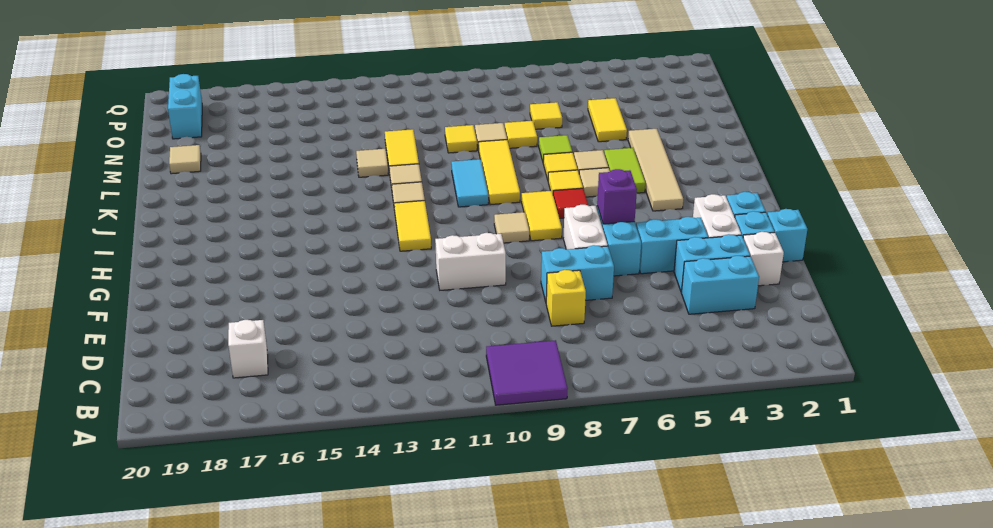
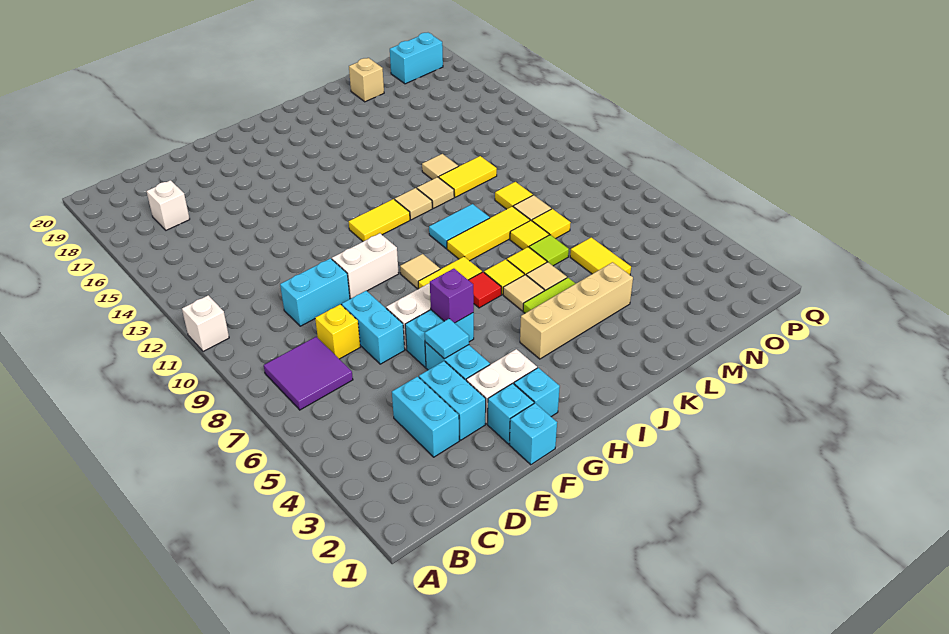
purple tile A9:B10 level 1 -> purple tile B7:C8 level 1
none -> cyan brick D10:E10 level 1
white brick E2 level 1 -> white brick A11 level 1
none -> cyan tile F5 level 2
white brick F10:F11 level 1 -> white brick F10:G10 level 1
tan tile I4:L4 level 1 -> tan brick I4:L4 level 1
yellow tile M5:N5 level 1 -> yellow tile M5:M6 level 1
tan tile M19 level 1 -> tan brick M19 level 1
yellow tile N7 level 1 -> yellow tile L8 level 1

